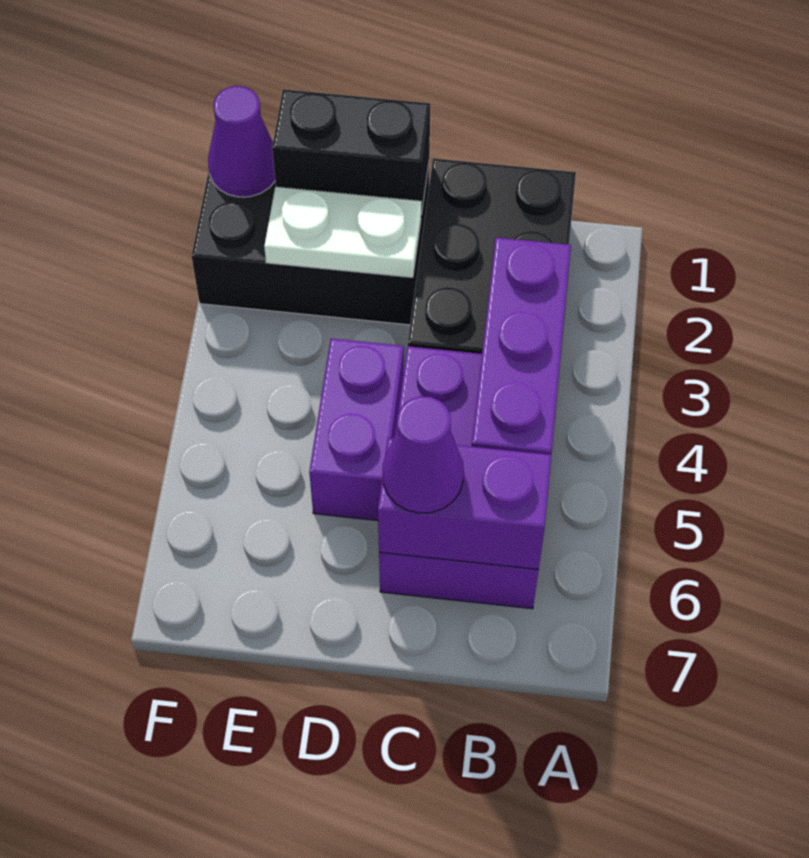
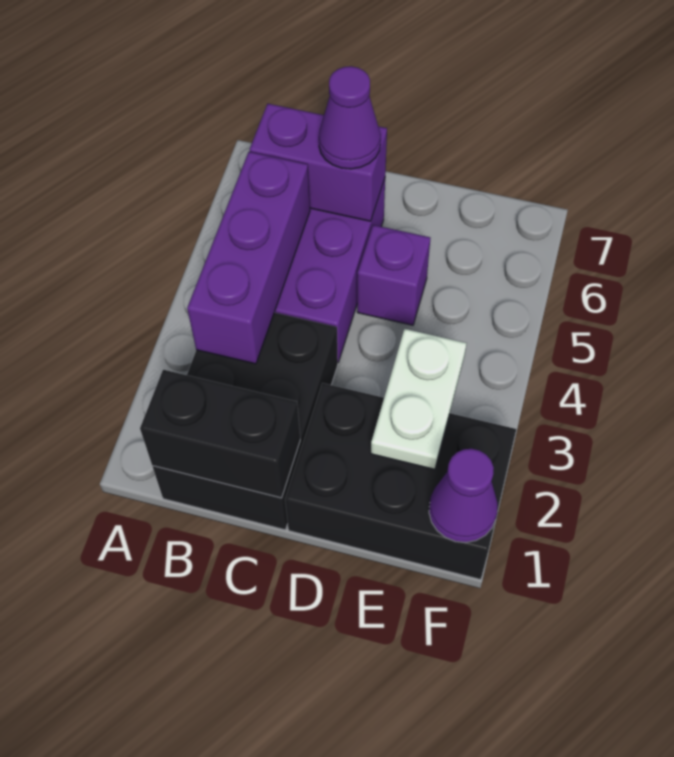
black brick D1:E1 level 2 -> black brick B1:C1 level 2
white plate D2:E2 level 2 -> white plate E2:E3 level 2
purple brick D4:D5 level 1 -> purple brick D5 level 1

